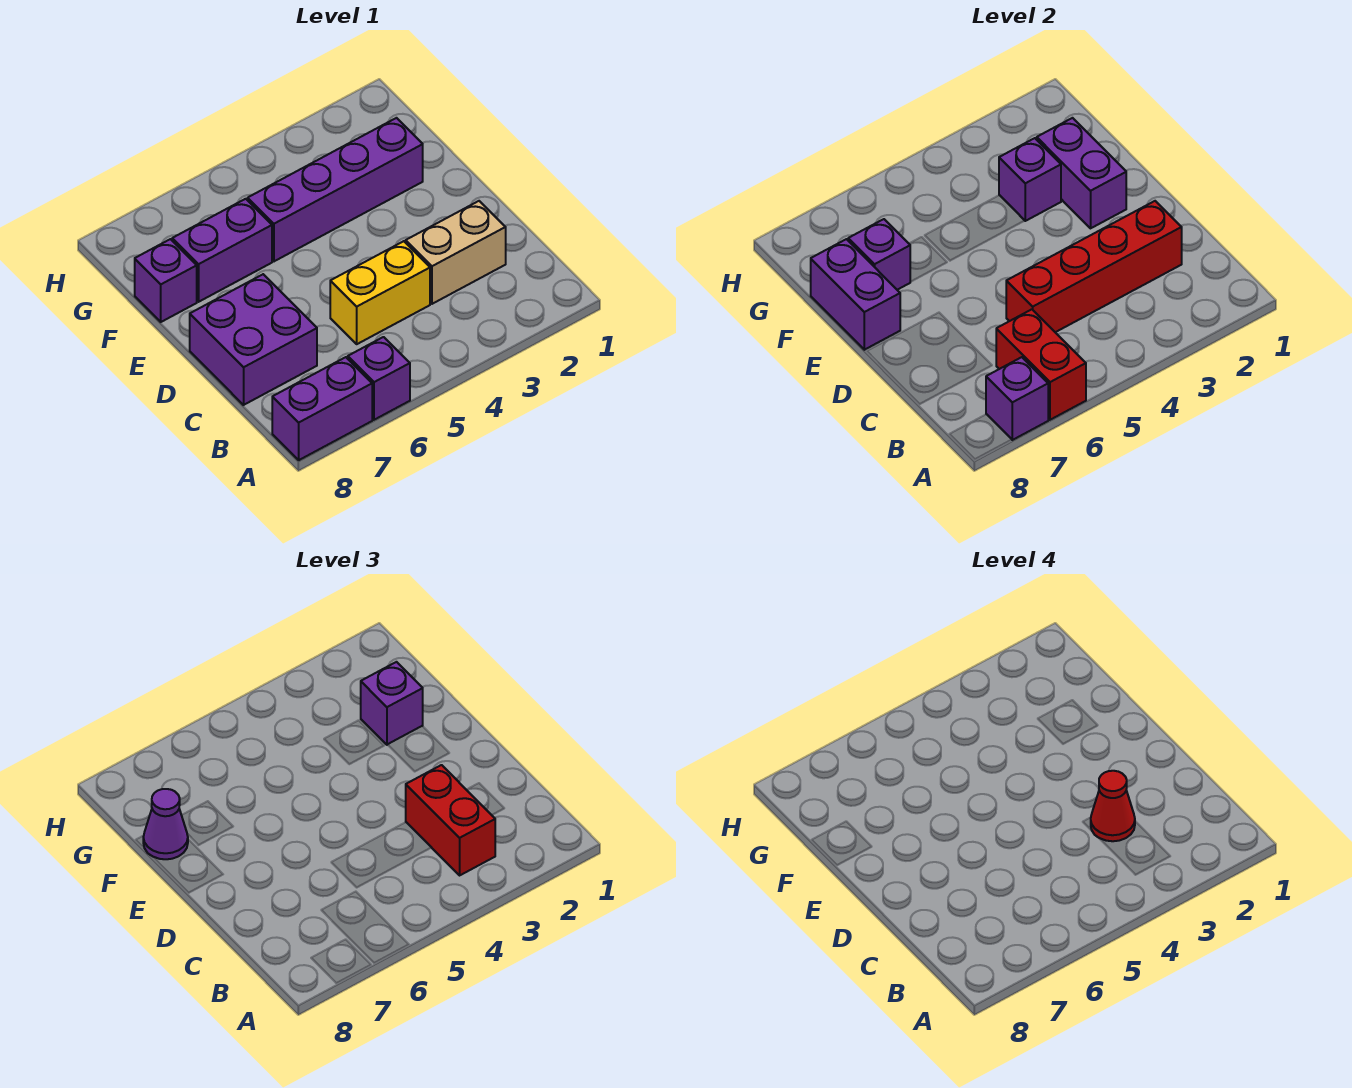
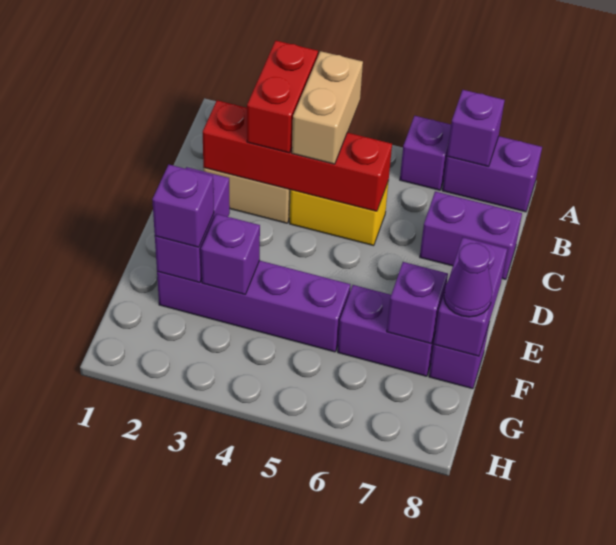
red brick A6:B6 level 2 -> none
none -> tan brick B4:C4 level 3
red cone C3 level 4 -> none
purple brick C7:D8 level 1 -> purple brick C7:C8 level 1

